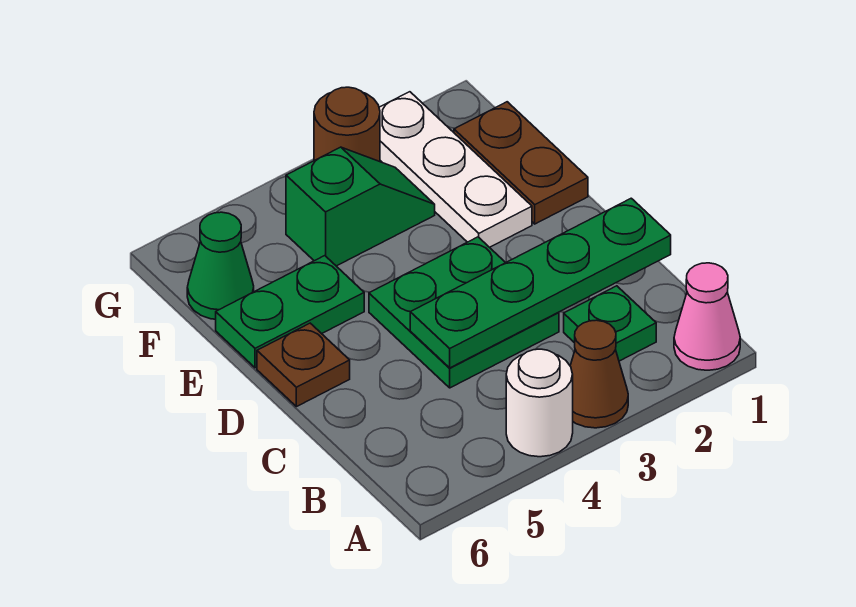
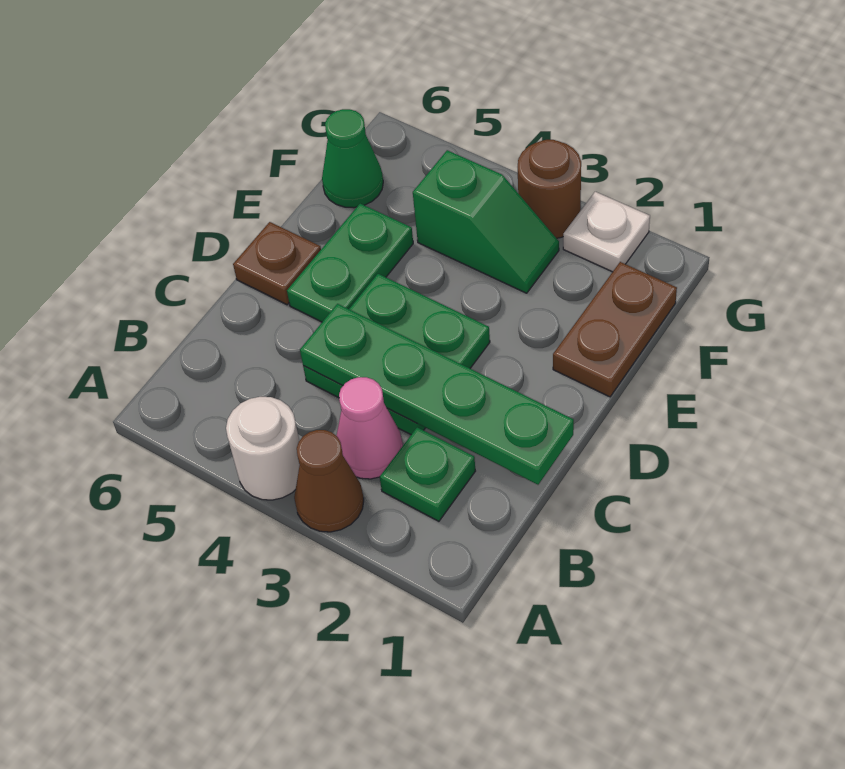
pink cone A1 level 1 -> pink cone B3 level 1
white plate E2:G2 level 1 -> white plate G2 level 1
green plate E5:E6 level 1 -> green plate D5:E5 level 1

